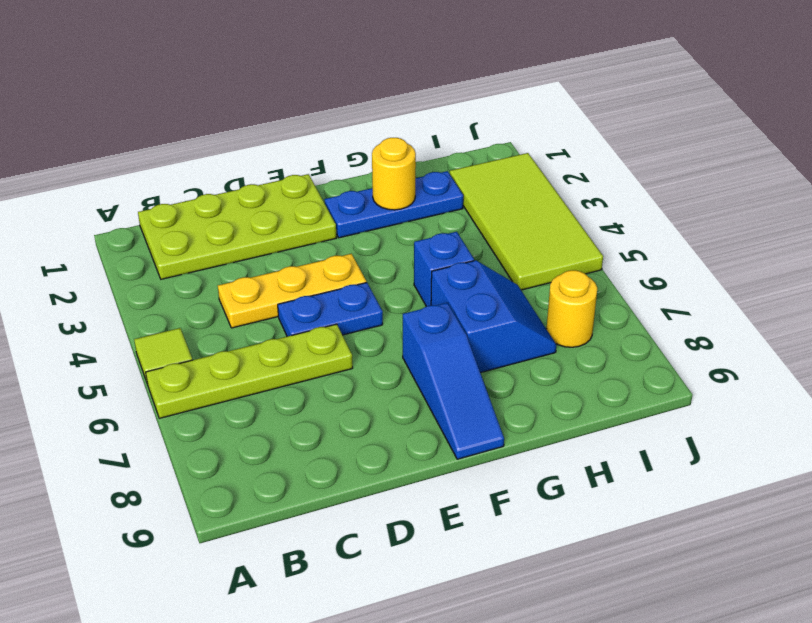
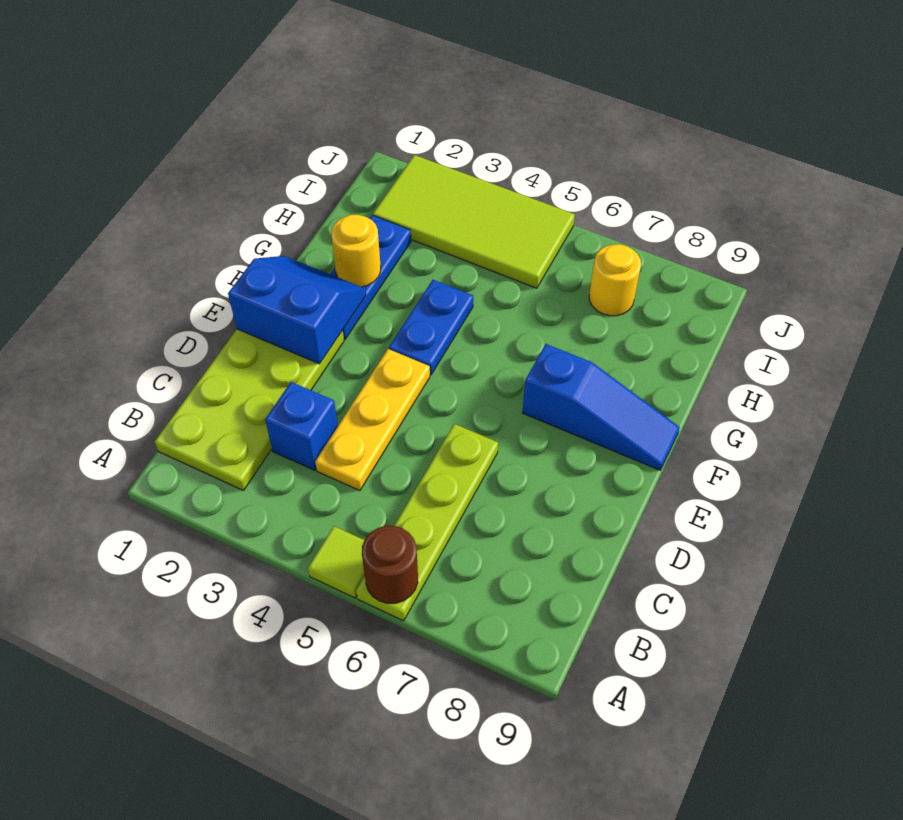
none -> brown round brick A6 level 2
blue plate D5:E5 level 1 -> blue plate F4:G4 level 1
blue brick G5 level 1 -> blue brick C3 level 1
blue slope G6:H7 level 1 top G -> blue slope E1:F2 level 2 top E

